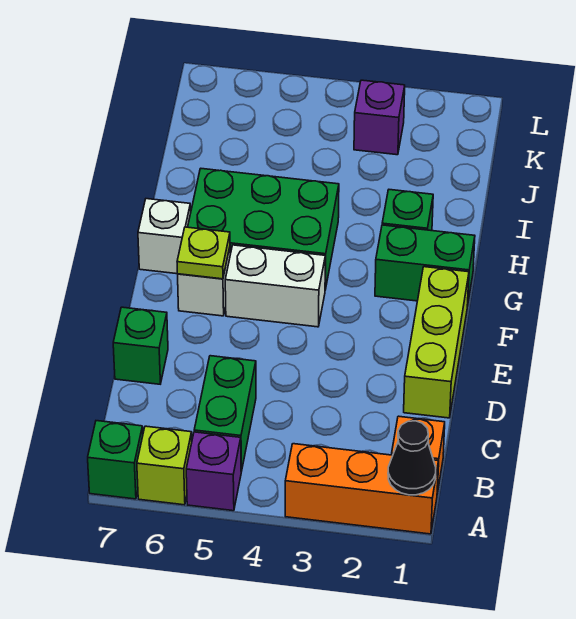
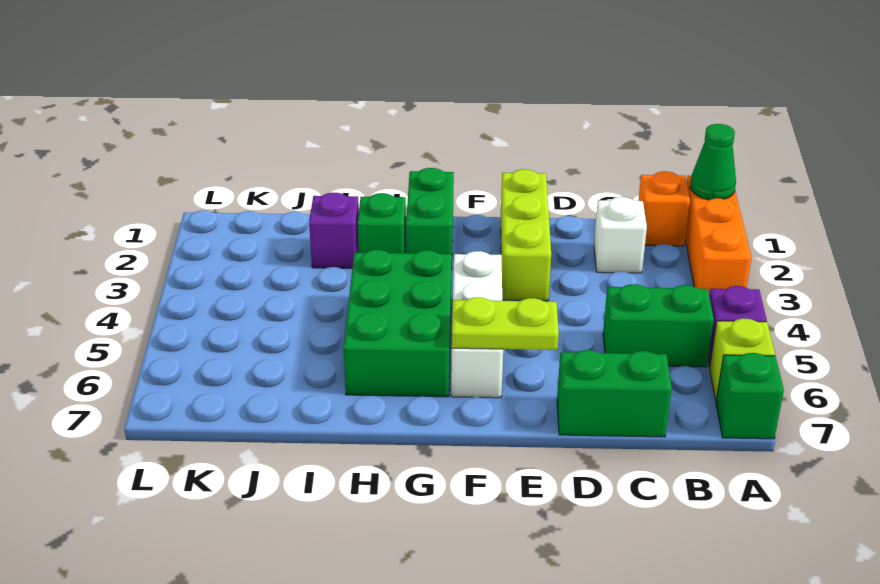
black cone A1 level 2 -> green cone A1 level 2
lime brick D1:F1 level 1 -> lime brick E1:E3 level 1
green brick D7 level 1 -> green brick C7:D7 level 1
lime plate F6 level 2 -> lime plate E6:F6 level 2
white brick G7 level 1 -> white brick C2 level 1
purple brick K3 level 1 -> purple brick I2 level 1

